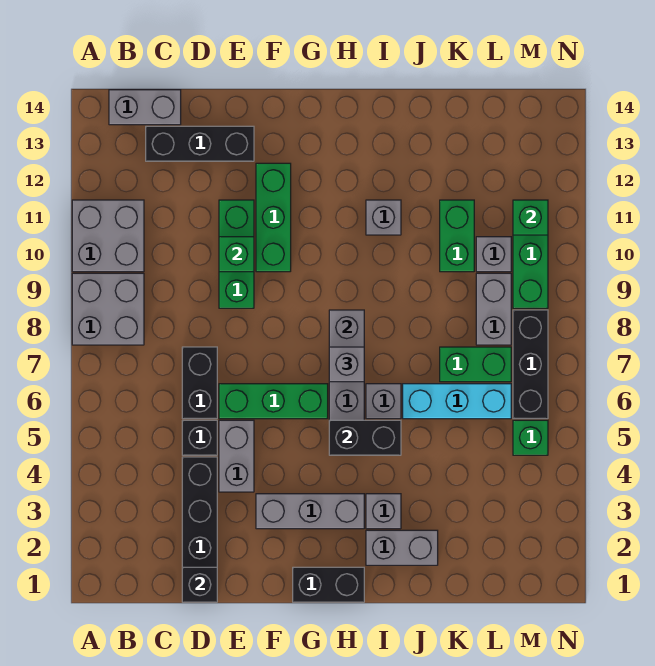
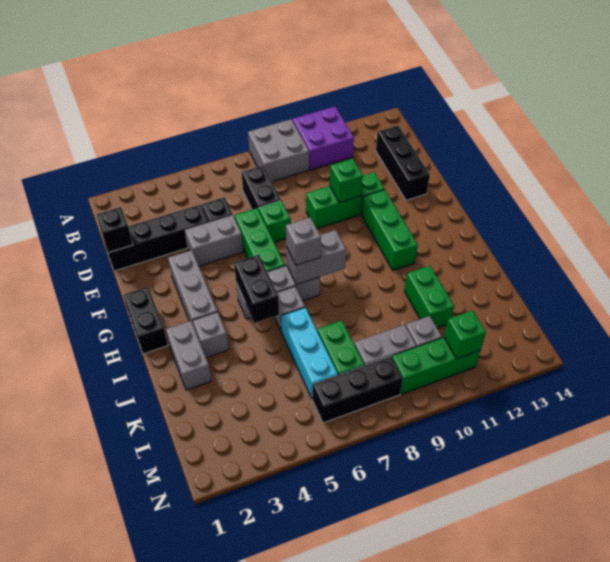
grey brick A10:B11 level 1 -> purple brick A10:B11 level 1
grey brick B14:C14 level 1 -> none
black brick D6:D7 level 1 -> black brick C7:D7 level 1
green brick F10:F12 level 1 -> green brick F11:H11 level 1
grey brick I11 level 1 -> none
green brick K10:K11 level 1 -> green brick J11:K11 level 1
green brick M5 level 1 -> green brick E7 level 1

